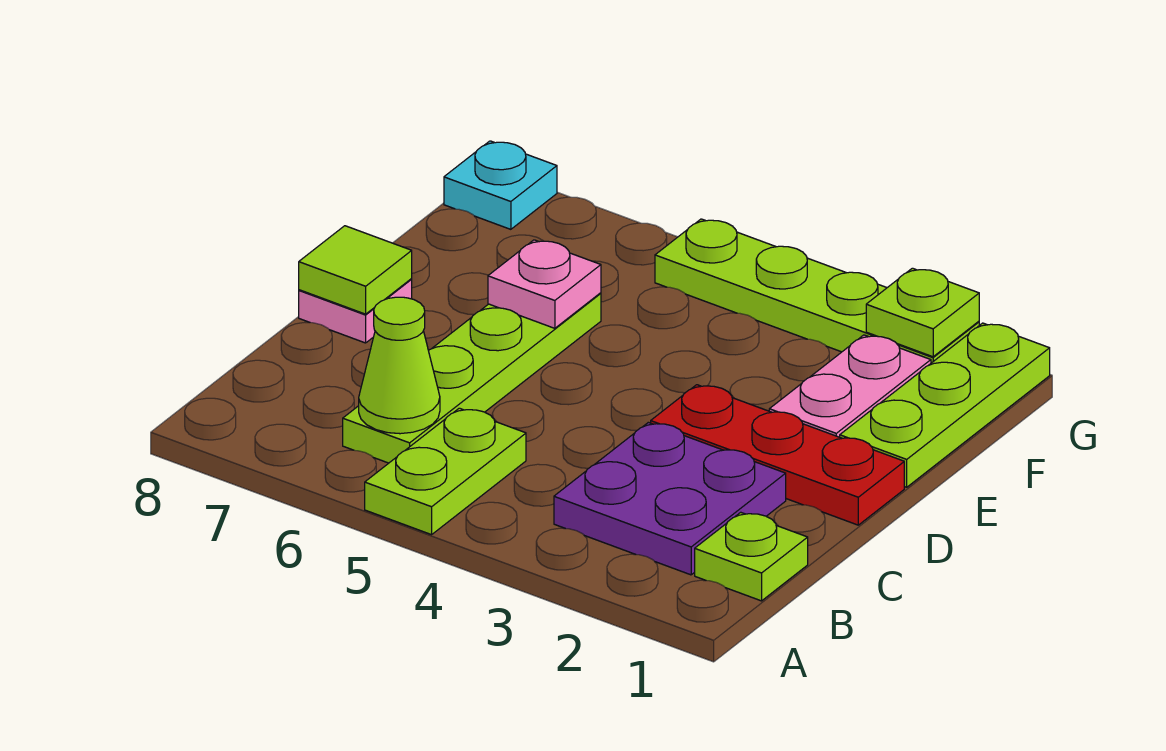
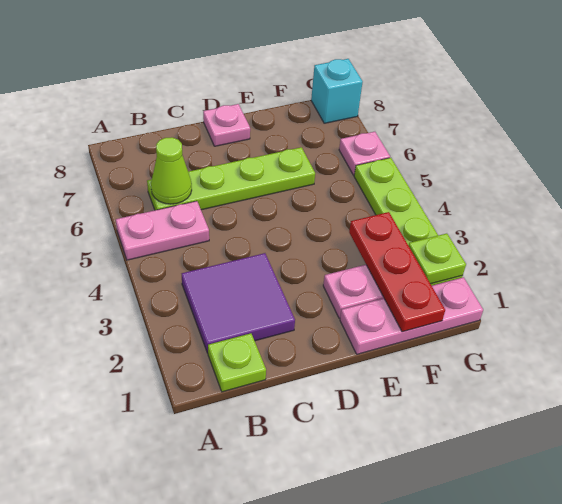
lime plate A5:B5 level 1 -> pink plate A5:B5 level 1
purple plate B2:C3 level 1 -> purple tile B2:C3 level 1
red plate D1:D3 level 1 -> red plate F1:F3 level 2
lime tile D8 level 2 -> none
lime plate E1:G1 level 1 -> pink plate E1:G1 level 1
pink plate E6 level 2 -> pink plate G6 level 1
cyan plate G8 level 1 -> cyan brick G8 level 1

